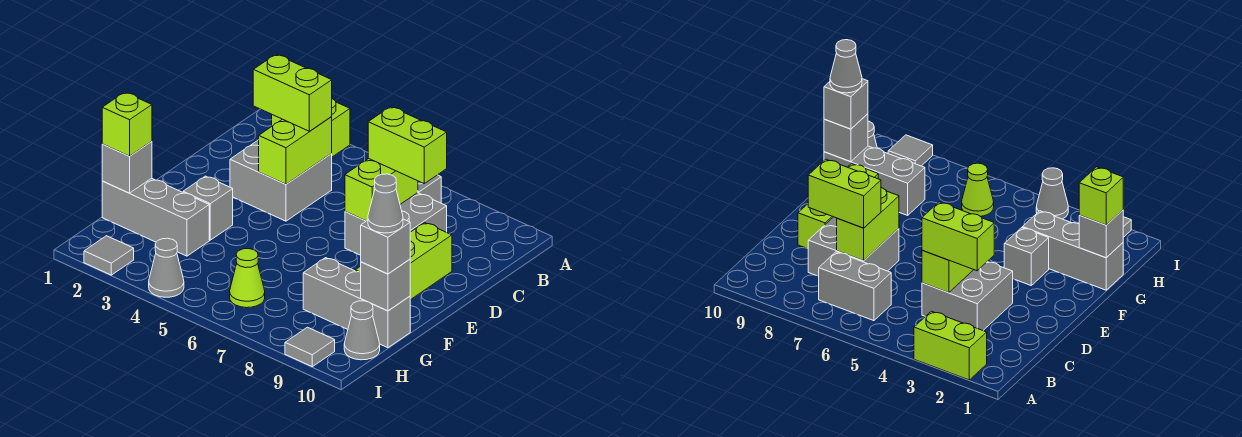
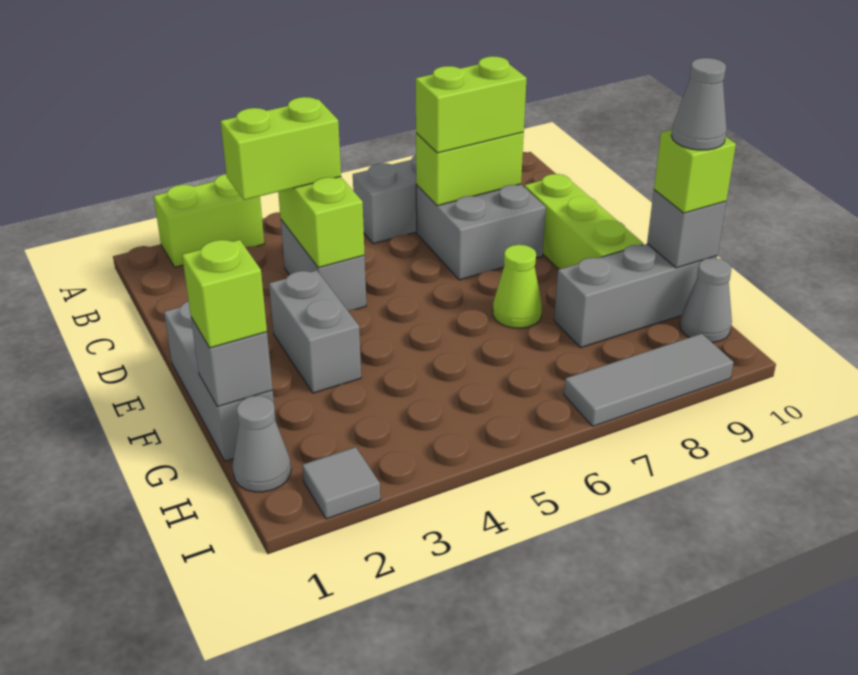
grey brick C3:D4 level 1 -> grey brick C4:D4 level 1
lime brick C7:D7 level 2 -> lime brick C7:C8 level 2
grey brick F3 level 1 -> grey brick E3:F3 level 1
grey brick G1:G3 level 1 -> grey brick E1:G1 level 1
grey brick G10 level 3 -> lime brick G10 level 3
lime cone H6 level 1 -> lime cone F7 level 1
grey cone I4 level 1 -> grey cone H1 level 1
grey tile I9 level 1 -> grey tile I7:I9 level 1

